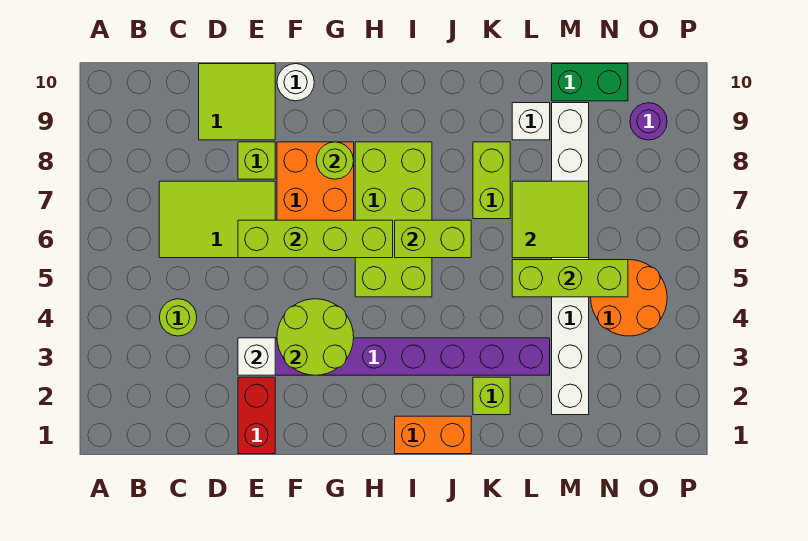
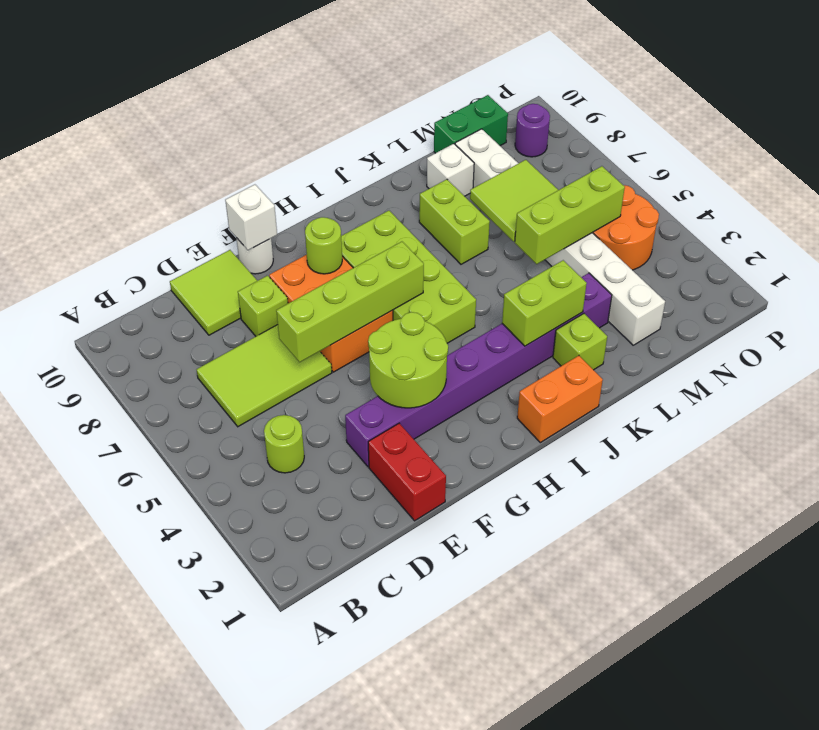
white brick E3 level 2 -> white brick F10 level 2
lime brick I6:J6 level 2 -> lime brick J3:K3 level 2

